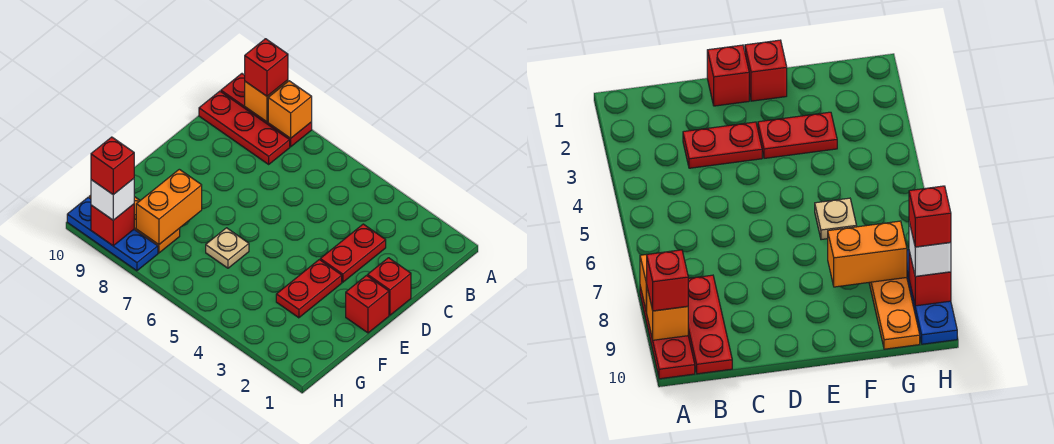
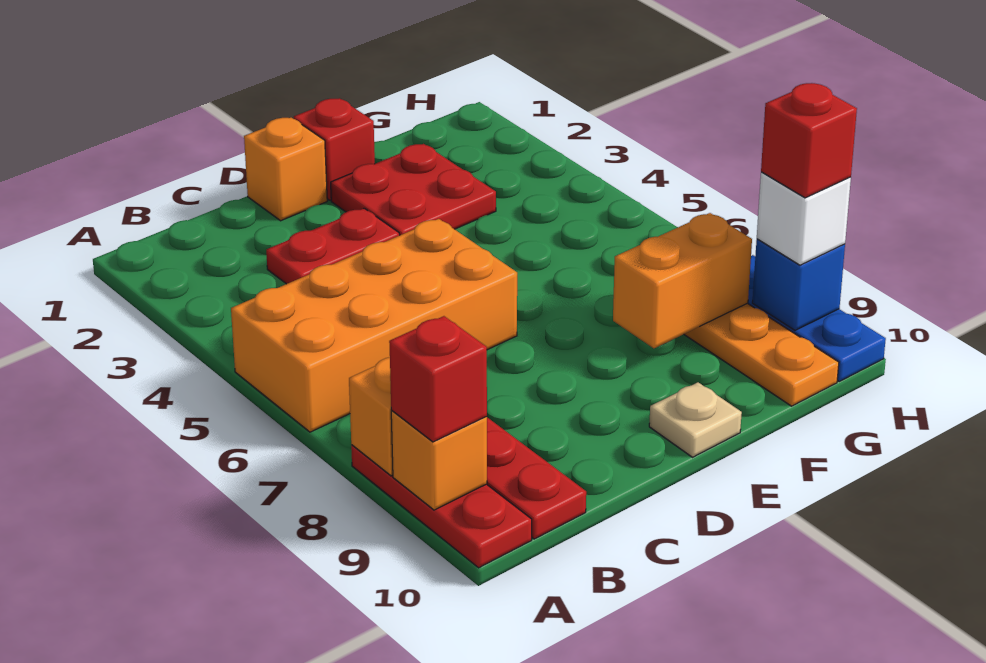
none -> orange brick A5:D6 level 1
red brick D1 level 1 -> orange brick D1 level 1
red plate E3:F3 level 1 -> red plate E2:F3 level 1
tan plate F6 level 1 -> tan plate E10 level 1
red brick H9 level 2 -> blue brick H9 level 2

